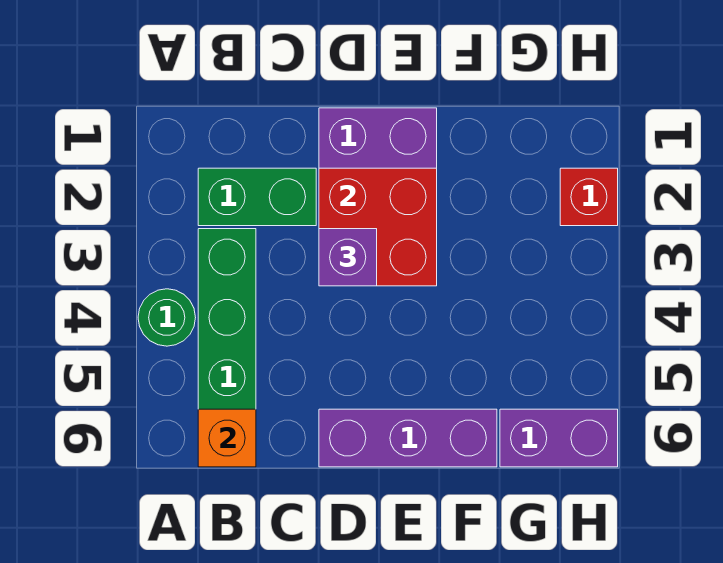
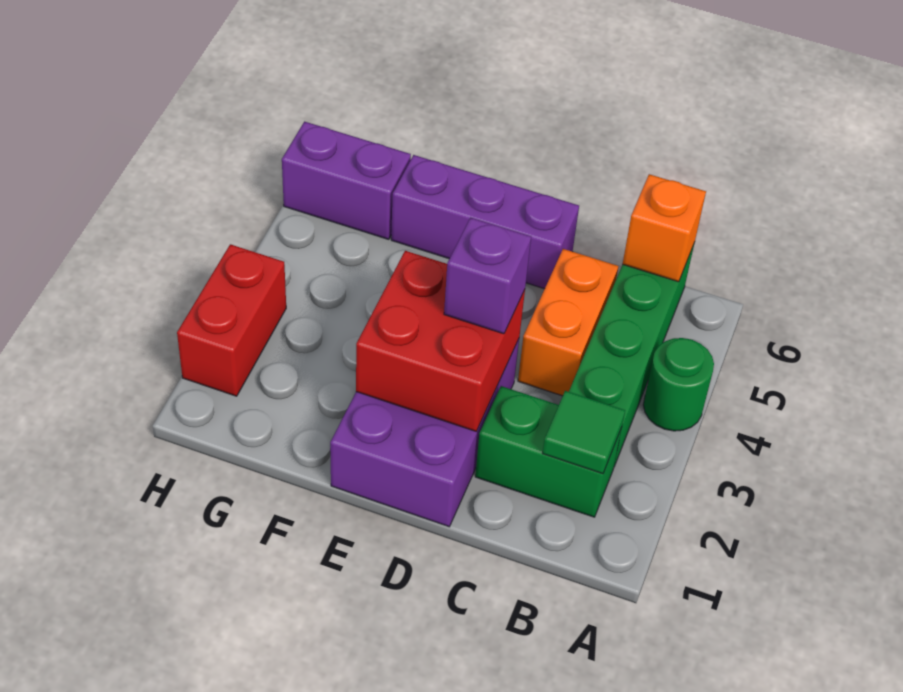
none -> green tile B2 level 2
none -> orange brick C4:C5 level 1
red brick H2 level 1 -> red brick H2:H3 level 1

